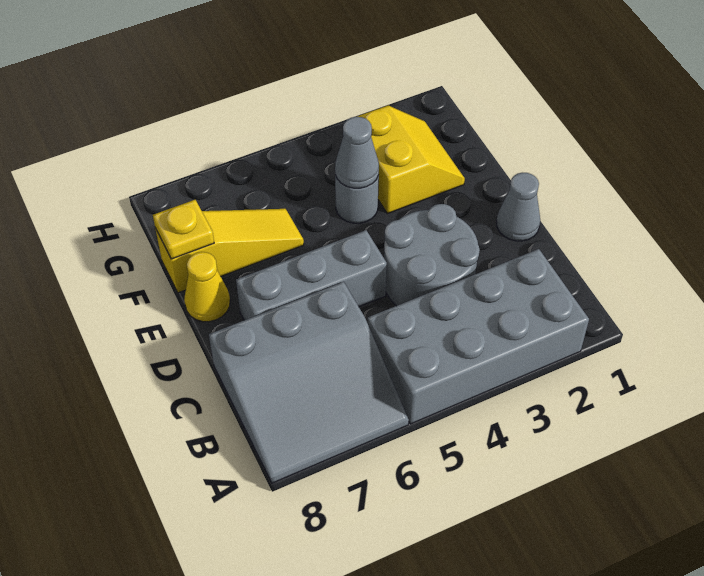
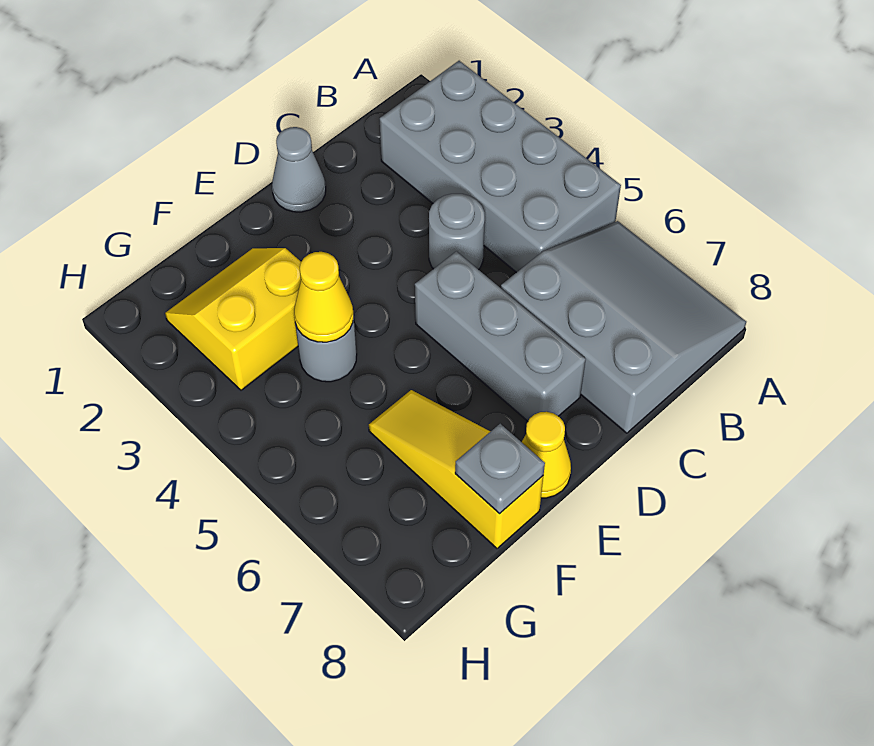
grey round brick C3:D4 level 1 -> grey round brick C4 level 1
grey cone F4 level 2 -> yellow cone F4 level 2
yellow plate F8 level 2 -> grey plate F8 level 2

